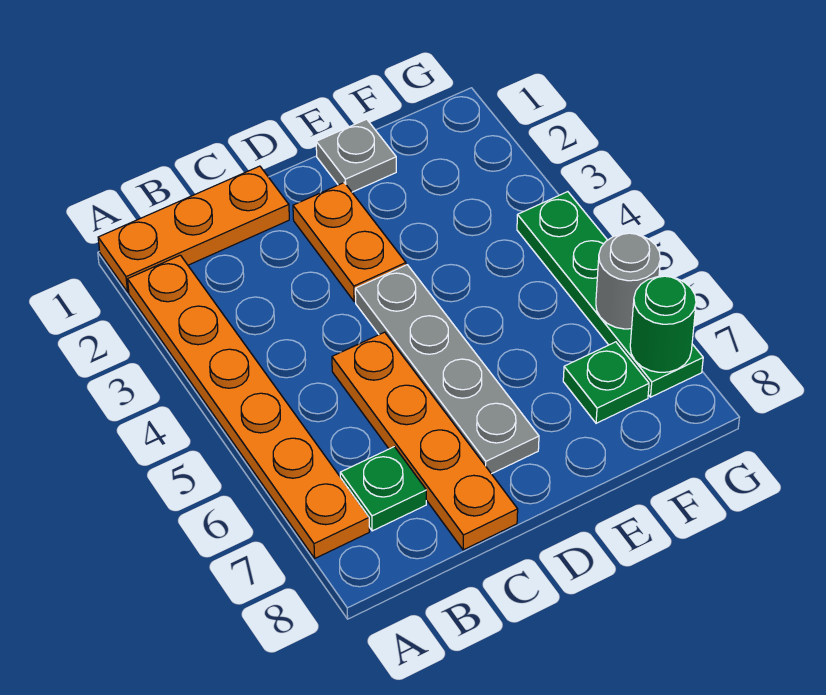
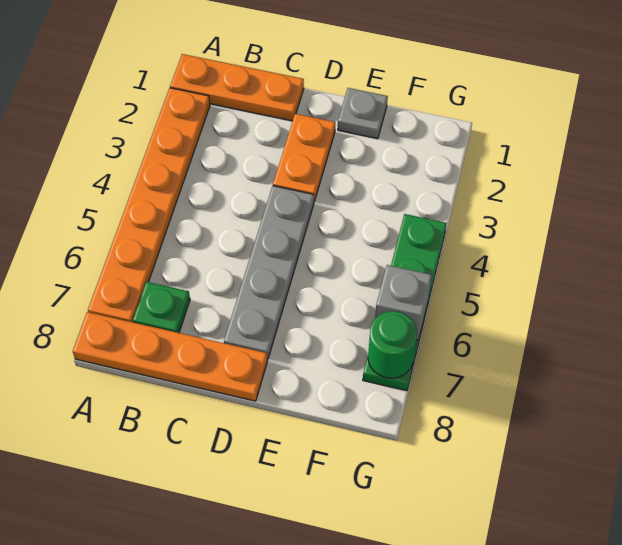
orange plate C5:C8 level 1 -> orange plate A8:D8 level 1
green plate F7 level 1 -> none
grey round brick G6 level 2 -> grey brick G6 level 2

